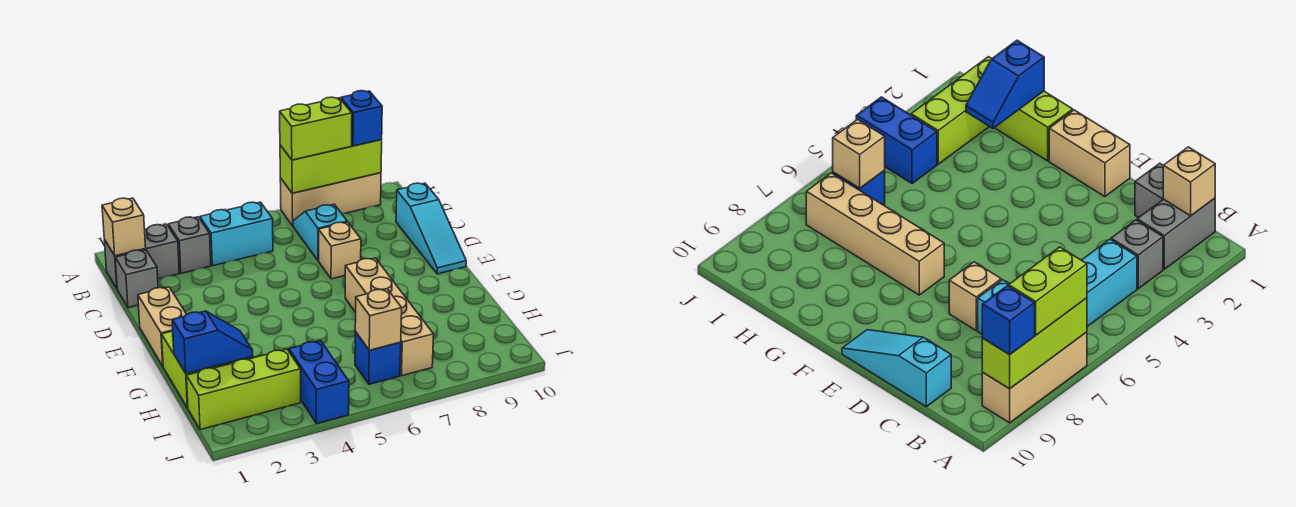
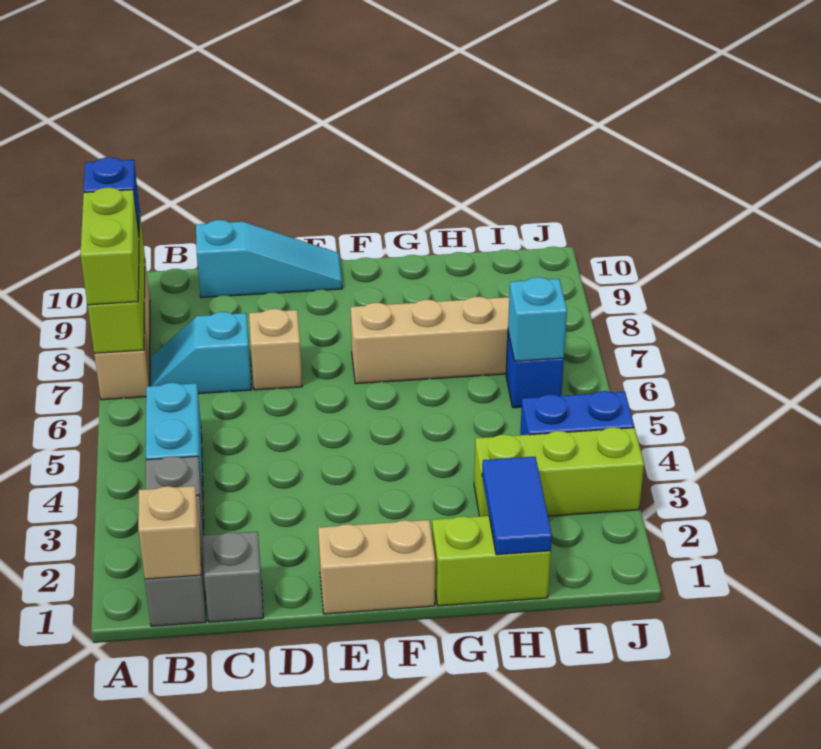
blue slope H1:H2 level 2 top 1 -> blue tile H1:H2 level 2
lime brick I1:I3 level 1 -> lime brick H3:J3 level 1
tan brick I6 level 2 -> cyan brick I6 level 2

